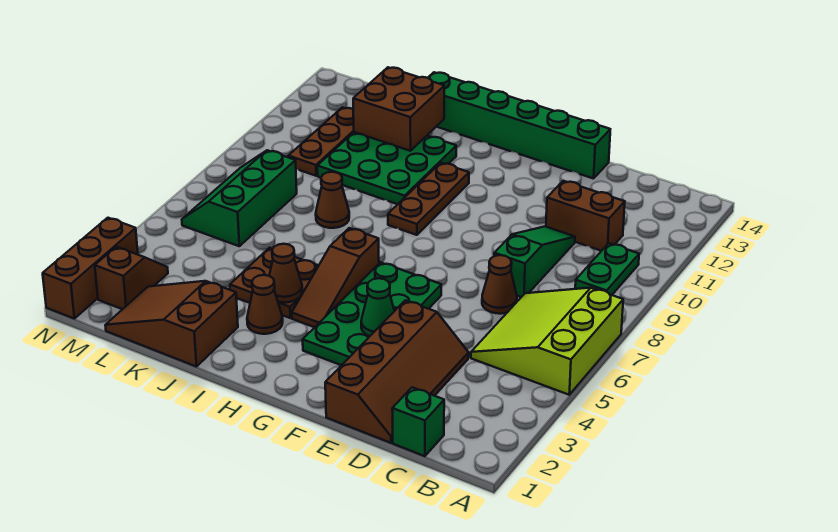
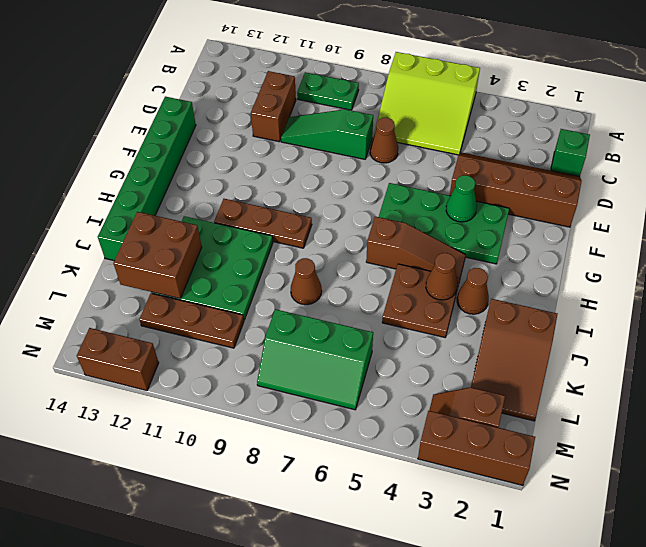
none -> brown brick N12:N13 level 1

